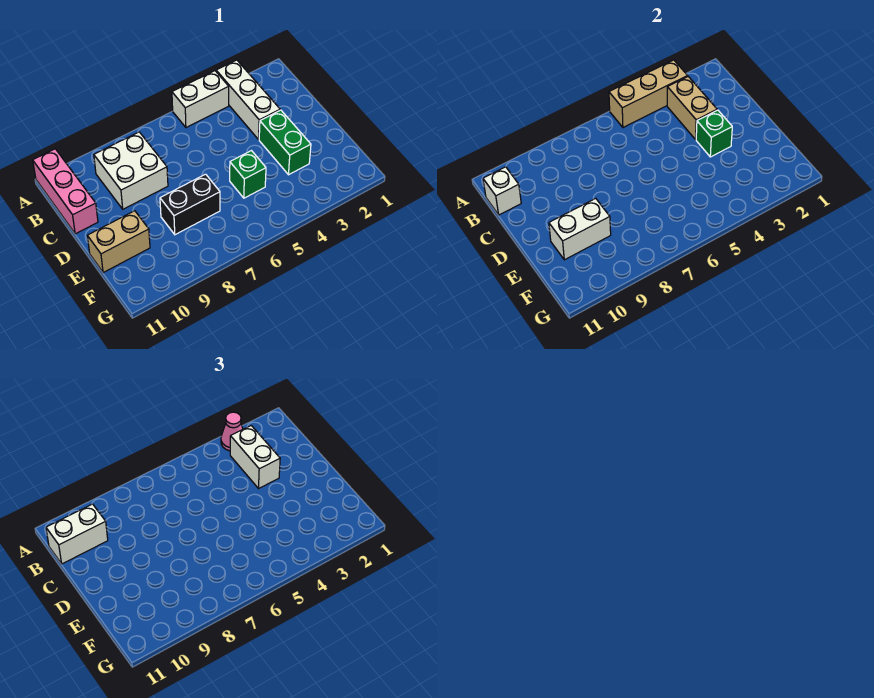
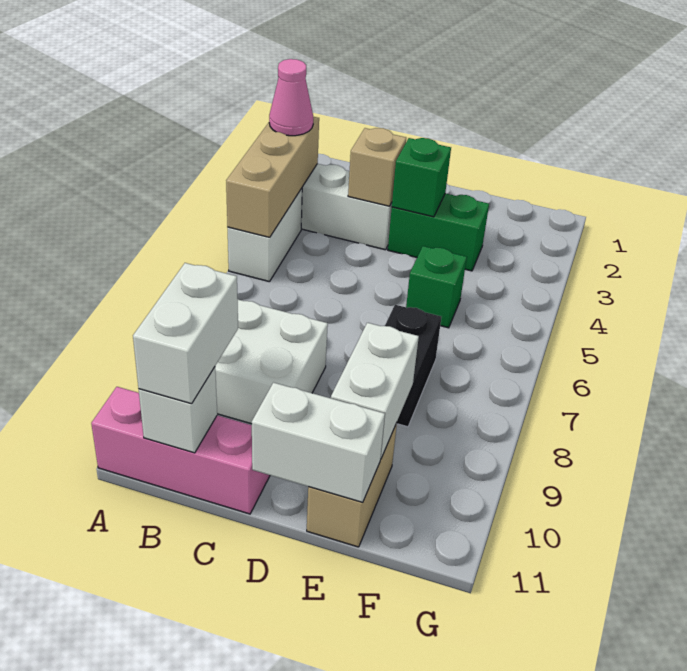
tan brick B3:C3 level 2 -> tan brick C3 level 2
white brick B3:C3 level 3 -> white brick D11:E11 level 2

